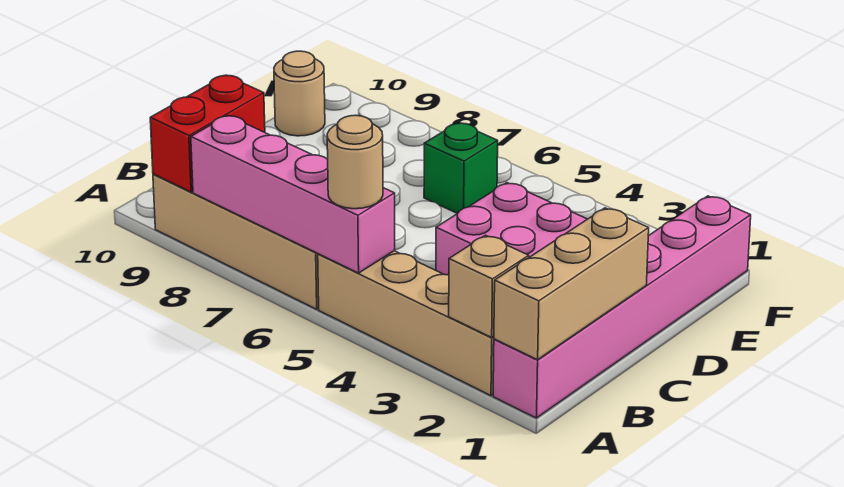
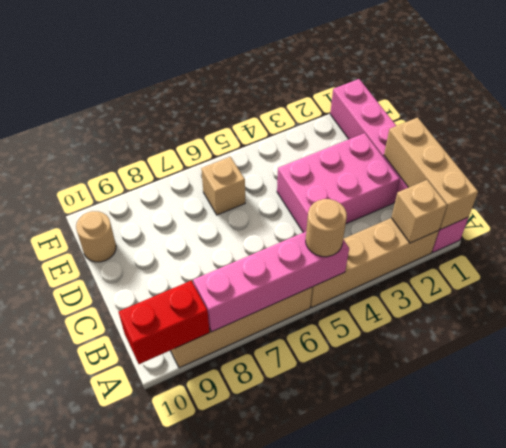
red brick A9:B9 level 2 -> red brick A9:A10 level 2
green brick E6 level 1 -> tan brick E6 level 1

